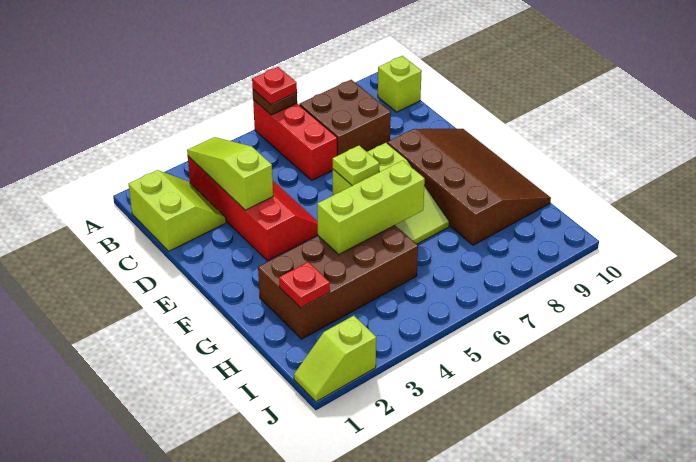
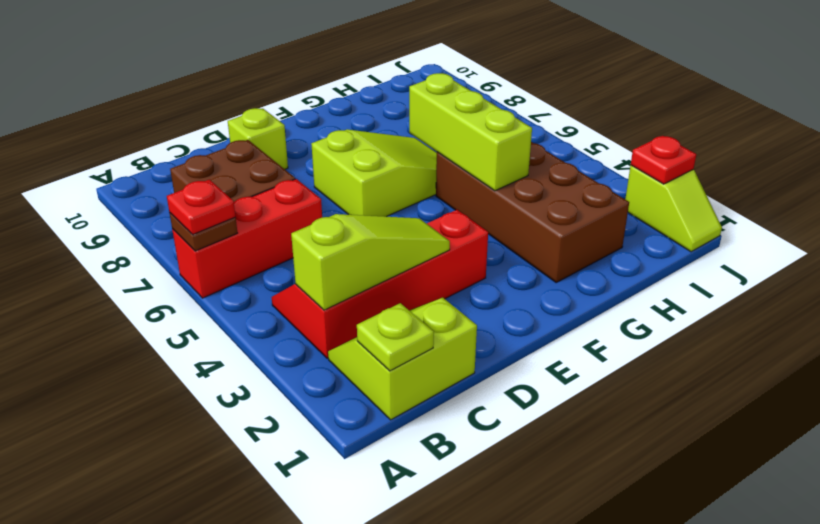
lime slope B3:D3 level 2 top D -> lime slope B3:D3 level 2 top B
lime brick B10 level 1 -> lime brick D9 level 1
lime plate E6 level 2 -> lime plate B1 level 2
brown slope E8:H10 level 1 top 8 -> none
red plate H2 level 2 -> red plate J2 level 2

